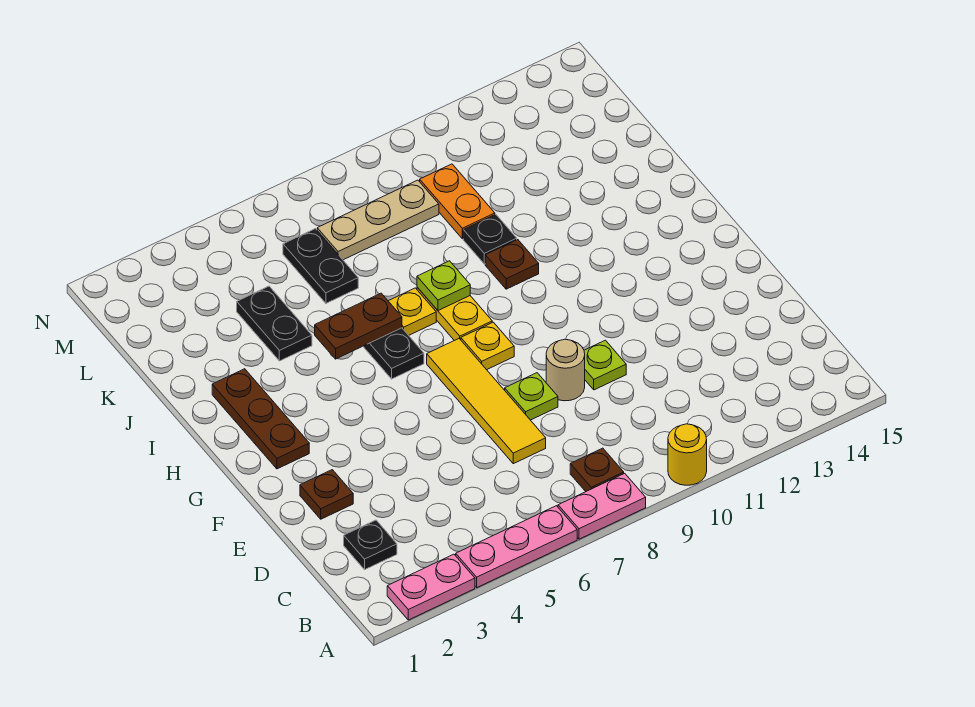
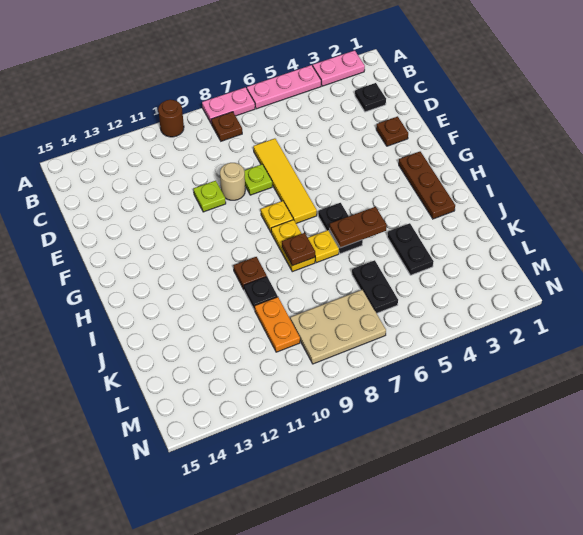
yellow round brick A10 level 1 -> brown round brick A10 level 1
lime plate I8 level 2 -> brown plate I8 level 2
tan plate L7:L9 level 1 -> tan plate L7:M9 level 1

